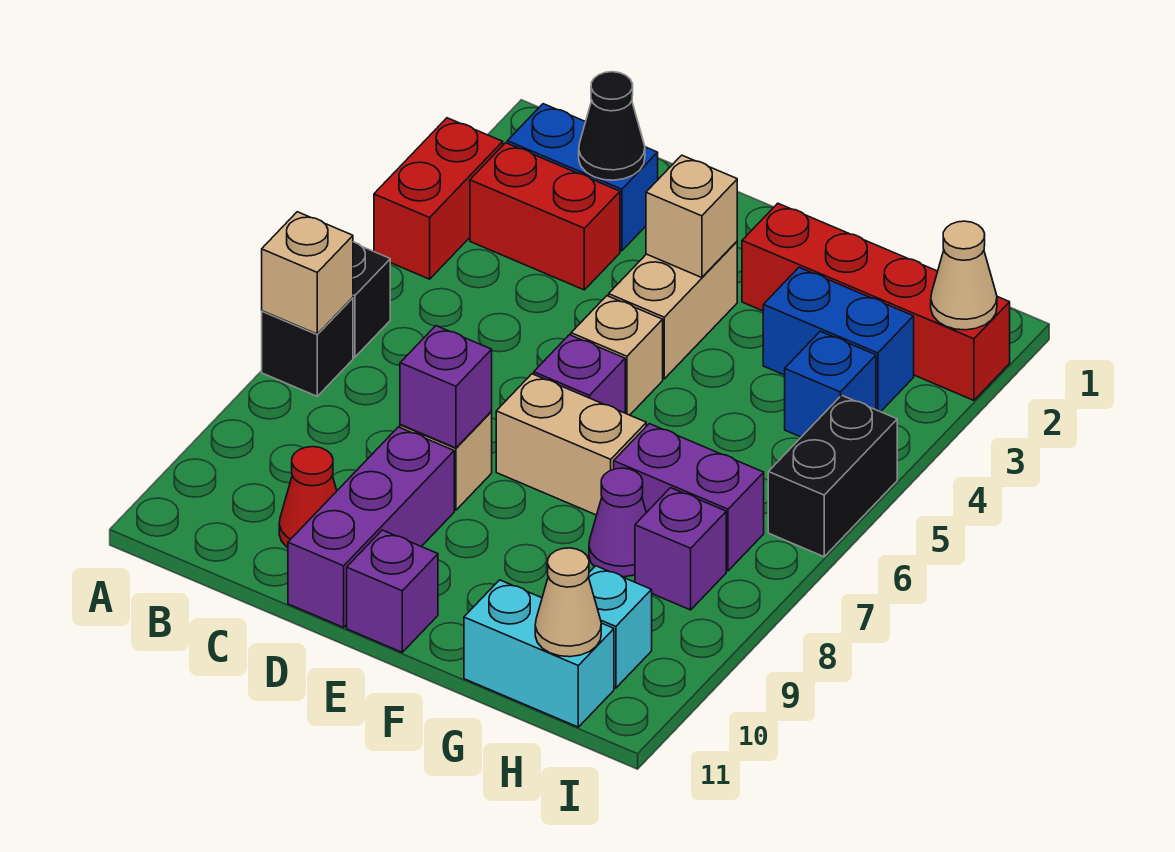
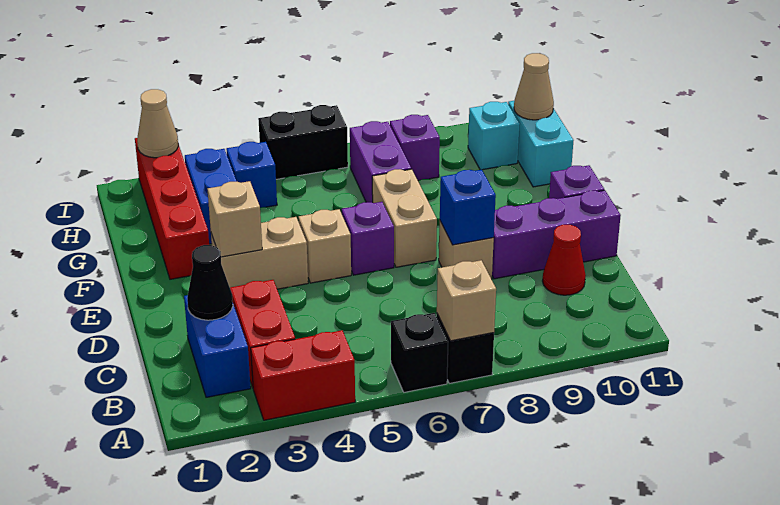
purple brick D8 level 2 -> blue brick D8 level 2
purple cone G8 level 1 -> none

